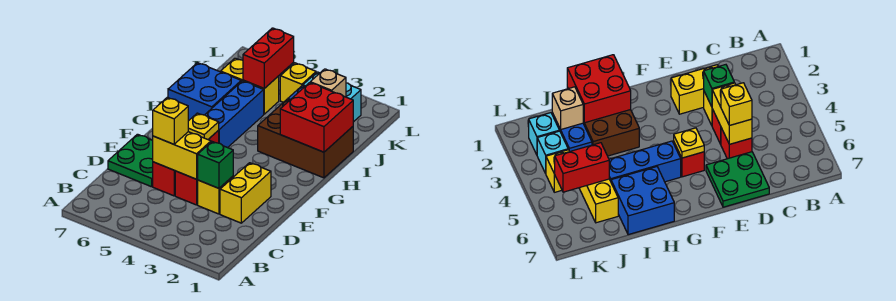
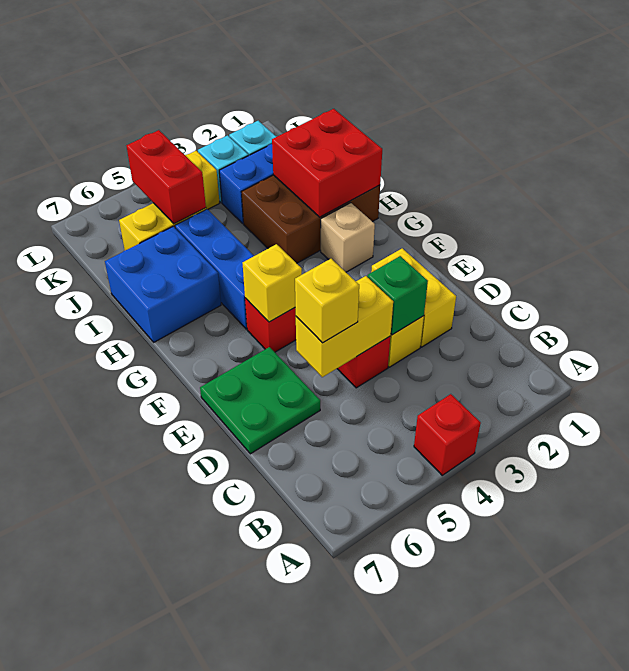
red brick D5 level 1 -> red brick A4 level 1
yellow plate F5 level 2 -> yellow brick F5 level 2
tan brick J2 level 2 -> tan brick G2 level 1

